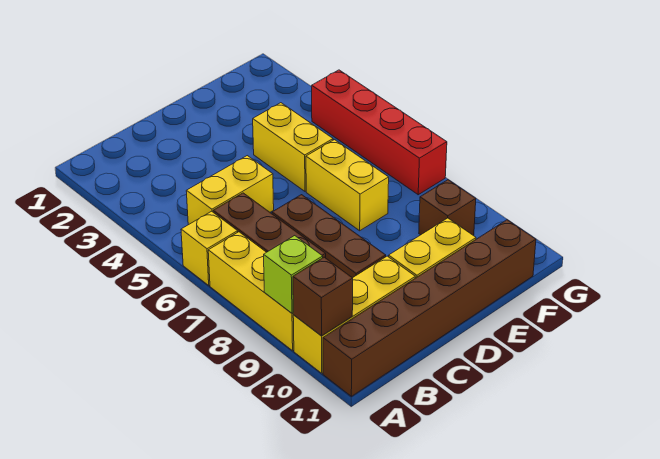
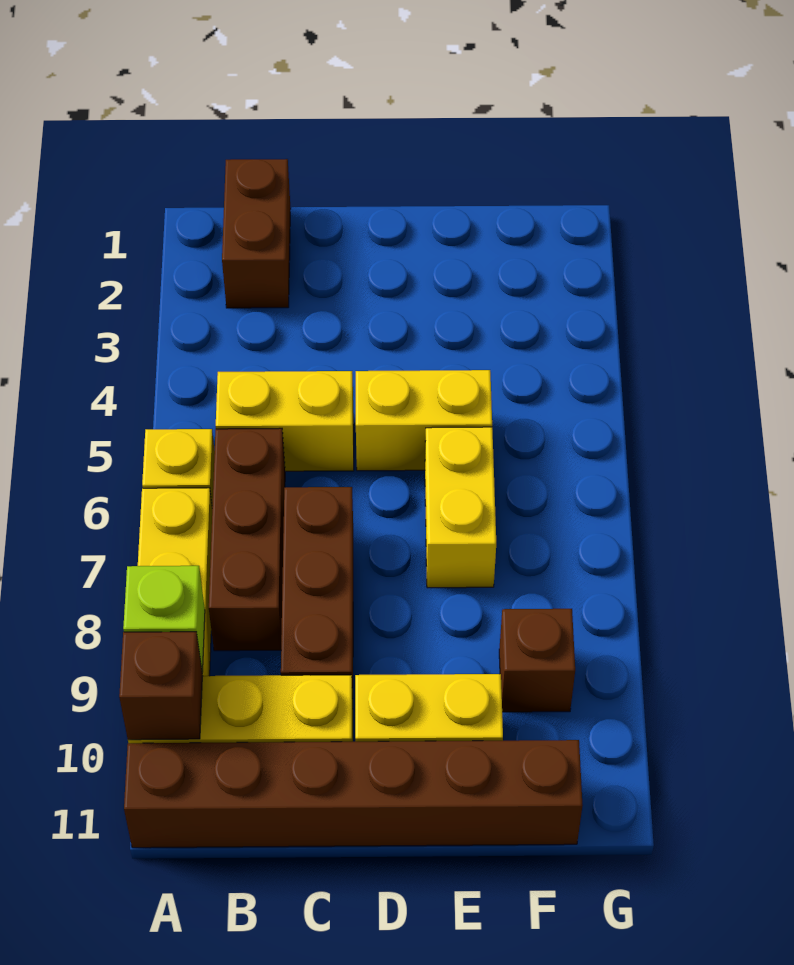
none -> brown brick B1:B2 level 1
yellow brick E4:E5 level 1 -> yellow brick D5:E5 level 1
red brick G4:G7 level 1 -> none

